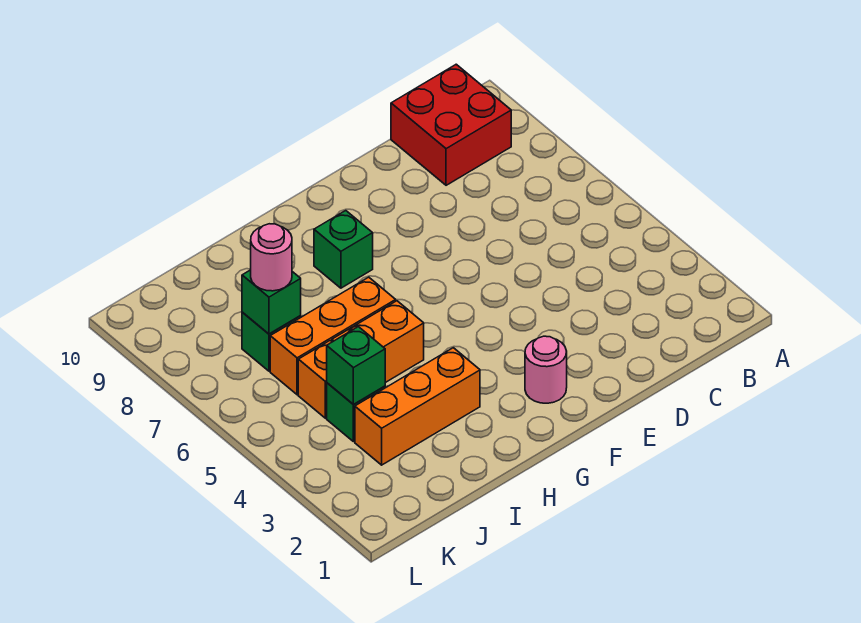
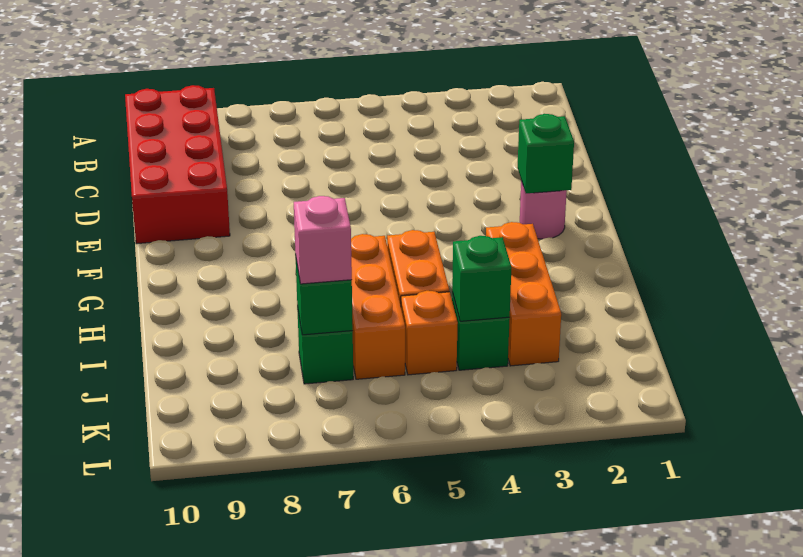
red brick B9:C10 level 1 -> red brick B9:E10 level 1
green brick G8 level 1 -> green brick F2 level 2
pink round brick J7 level 3 -> pink brick J7 level 3

